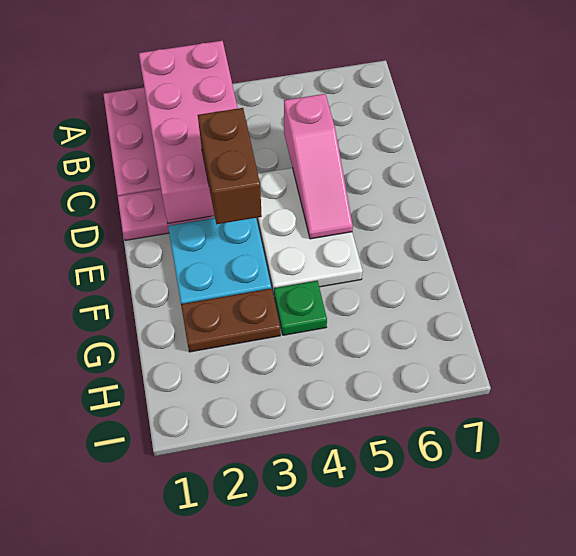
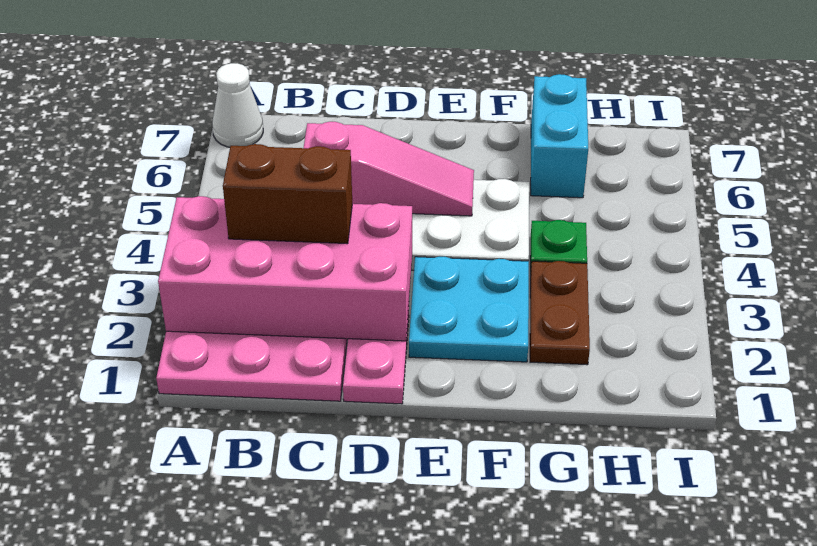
none -> white cone A7 level 1
brown brick D3:E3 level 3 -> brown brick B3:C3 level 3
none -> cyan brick G6:G7 level 1

